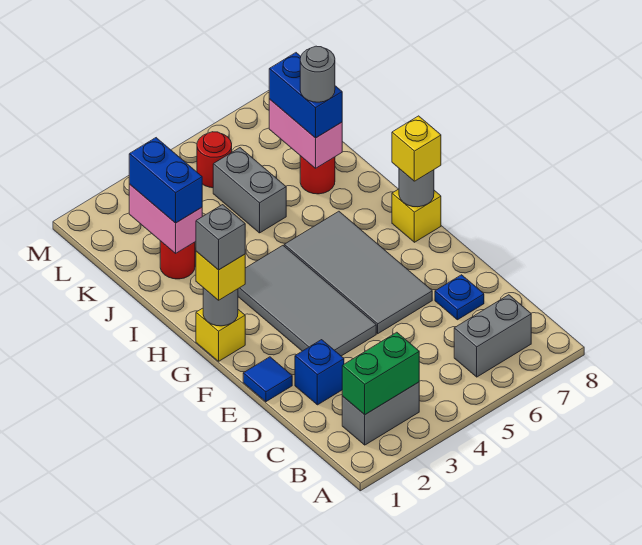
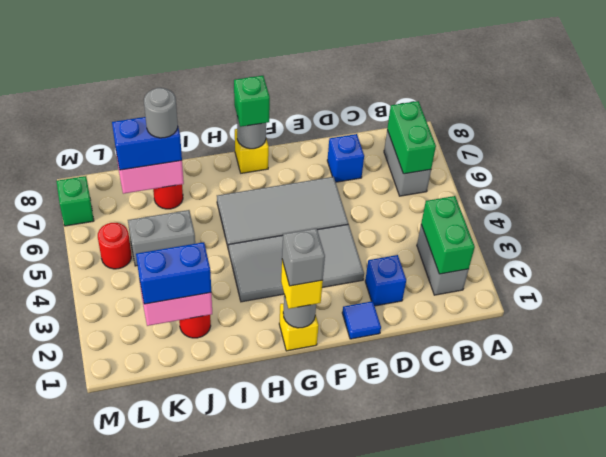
none -> green brick B6:B7 level 2
blue plate D7 level 1 -> blue brick D7 level 1
yellow brick G8 level 3 -> green brick G8 level 3
none -> green brick M7 level 1

